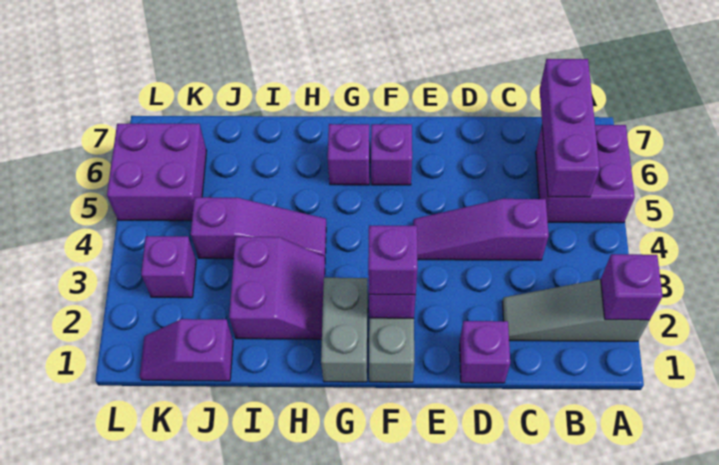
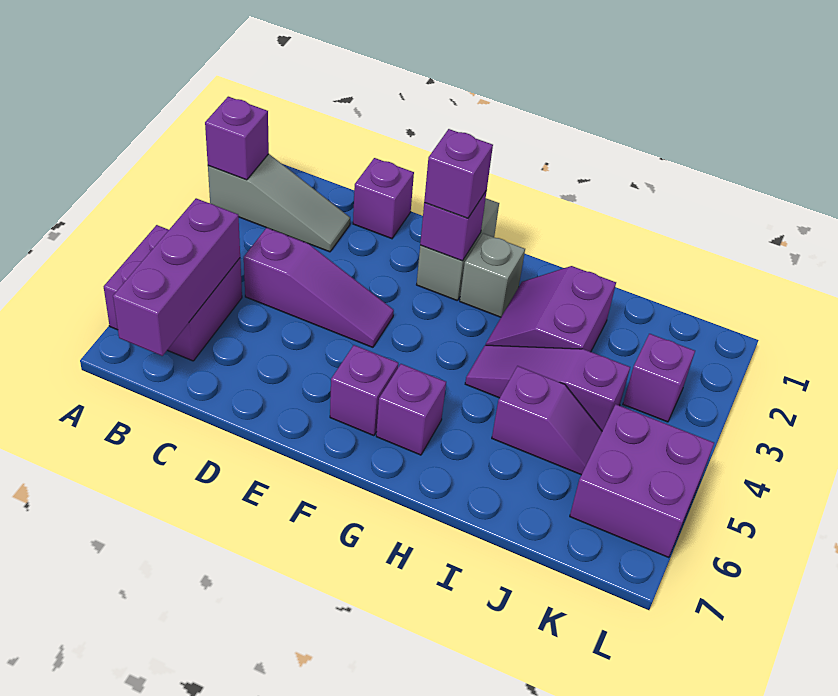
grey brick G1:G2 level 1 -> grey brick G2 level 1
purple slope J1:K1 level 1 top J -> purple slope I5:J5 level 1 top I

